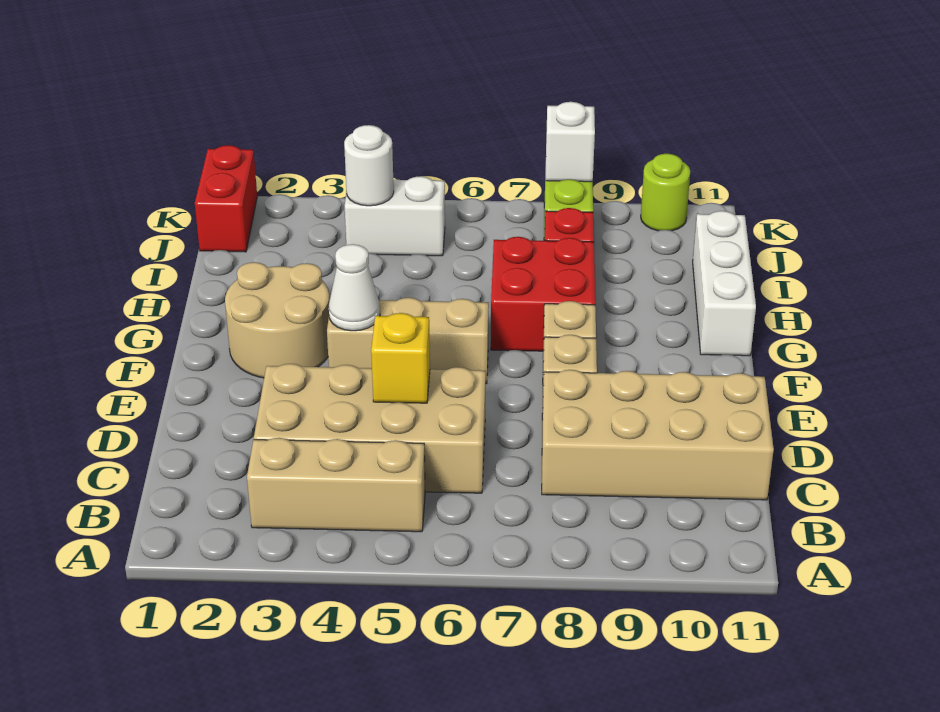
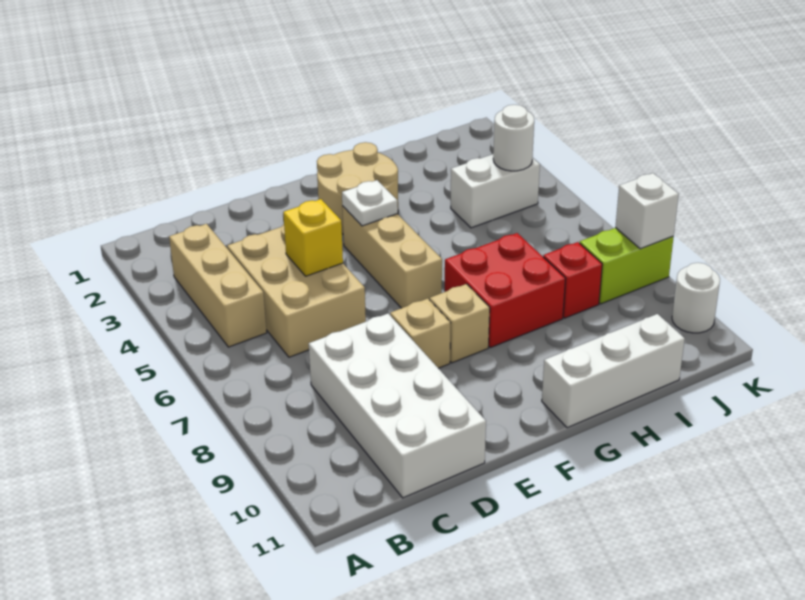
tan brick C3:D6 level 1 -> tan brick C4:D6 level 1
tan brick C8:D11 level 1 -> white brick C8:D11 level 1
white cone F4 level 2 -> white plate F4 level 2
red brick J1:K1 level 1 -> none
white brick J4:J5 level 1 -> white brick I4:J4 level 1
lime round brick K10 level 1 -> white round brick K10 level 1

